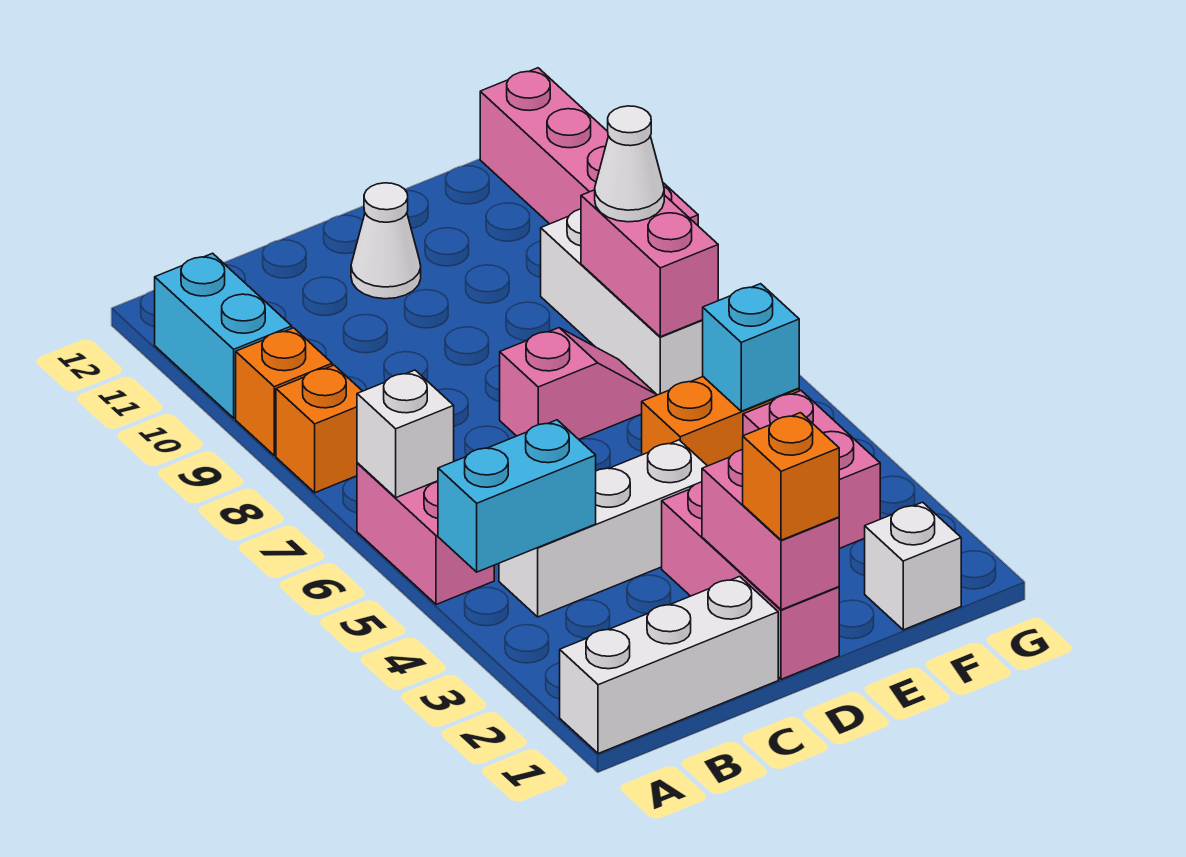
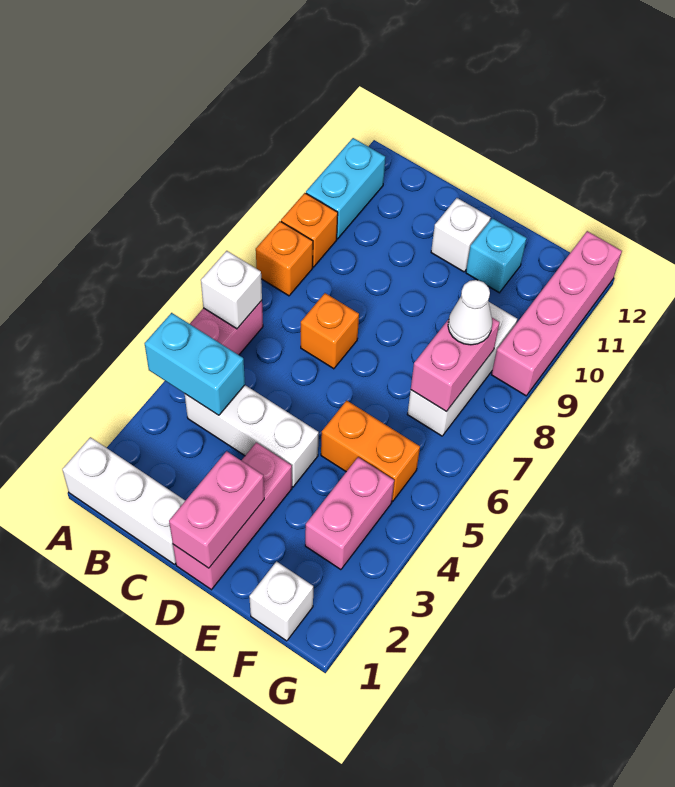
orange brick D1 level 3 -> orange brick C7 level 1
pink slope D7:E7 level 1 top D -> none
white cone D11 level 1 -> white brick D11 level 1
cyan brick F5 level 2 -> cyan brick E11 level 1

